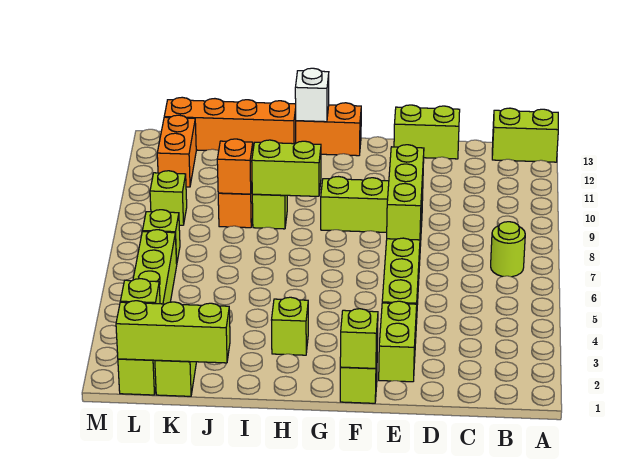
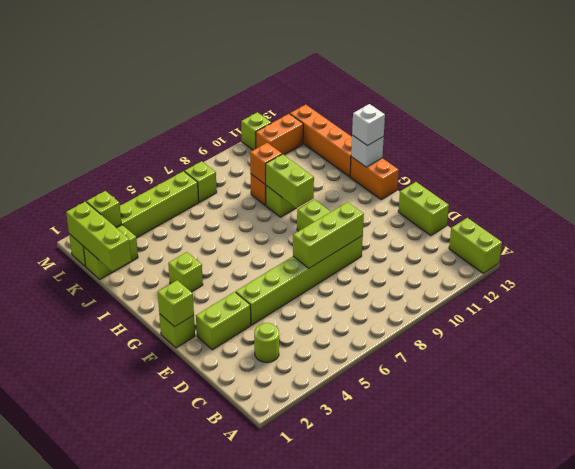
lime round brick B7 level 1 -> lime round brick C3 level 1
none -> white brick H13 level 3
lime brick L9 level 1 -> lime brick M11 level 1

